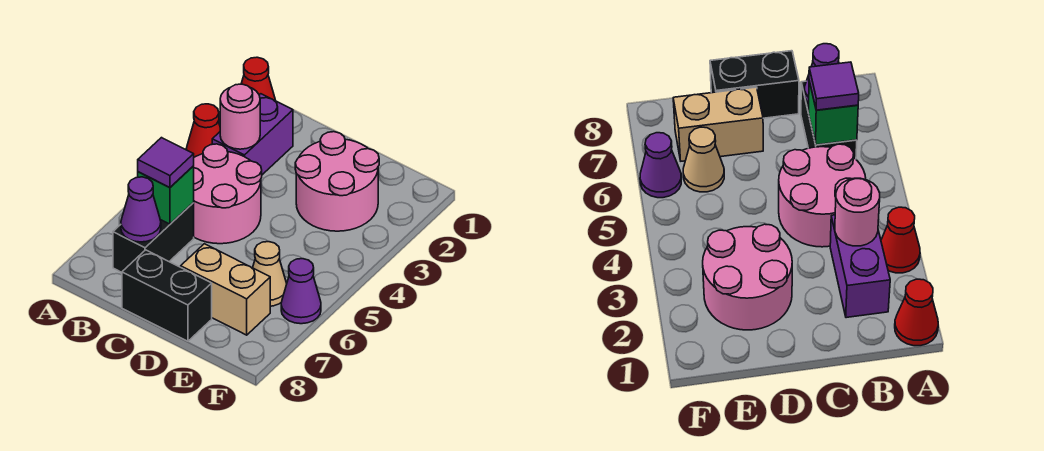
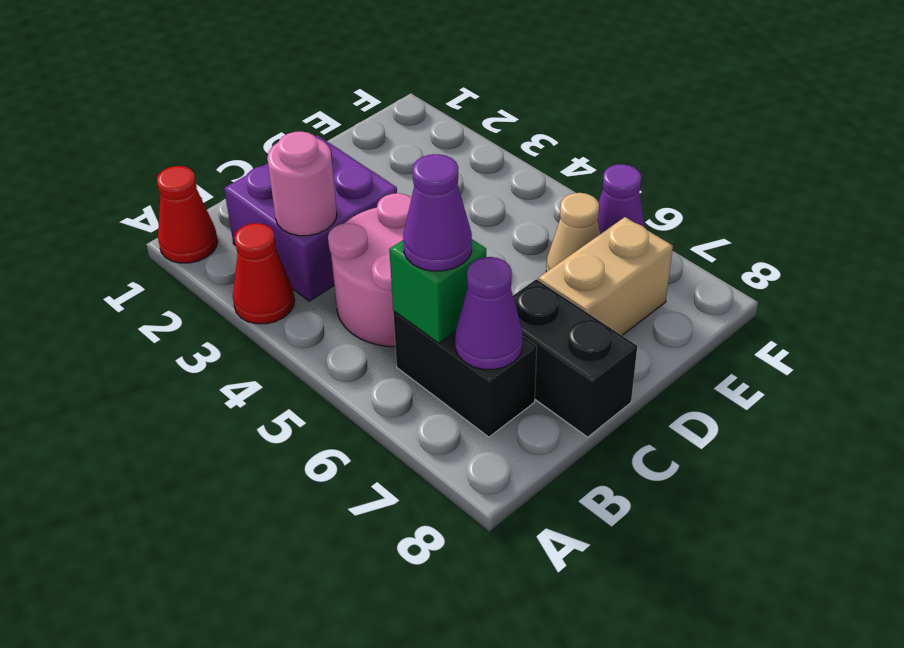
purple brick B2:B3 level 1 -> purple brick B2:C3 level 1
purple tile B6 level 3 -> purple cone B6 level 3
black brick C8:D8 level 1 -> black brick C7:C8 level 1
pink round brick D2:E3 level 1 -> none

